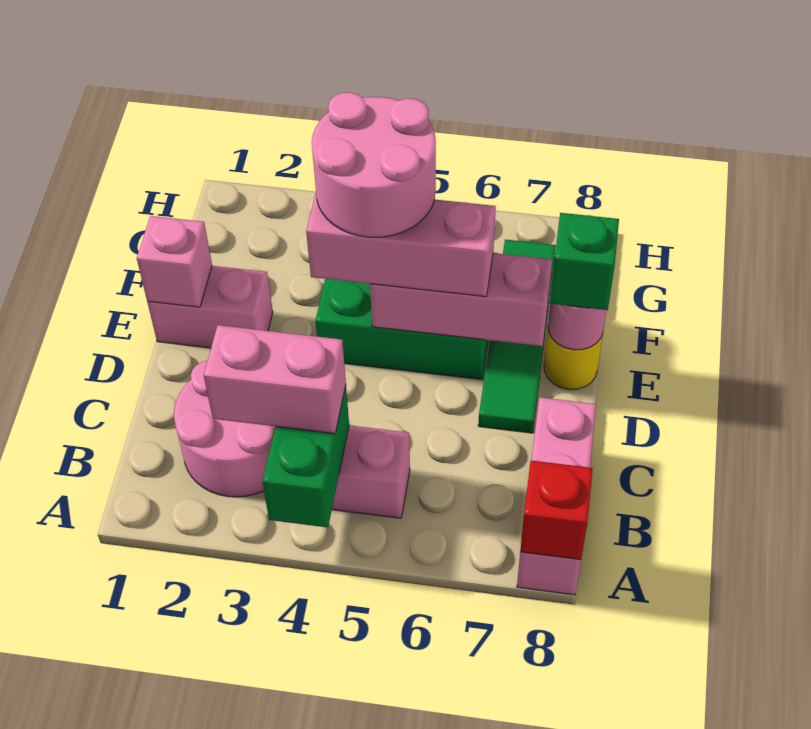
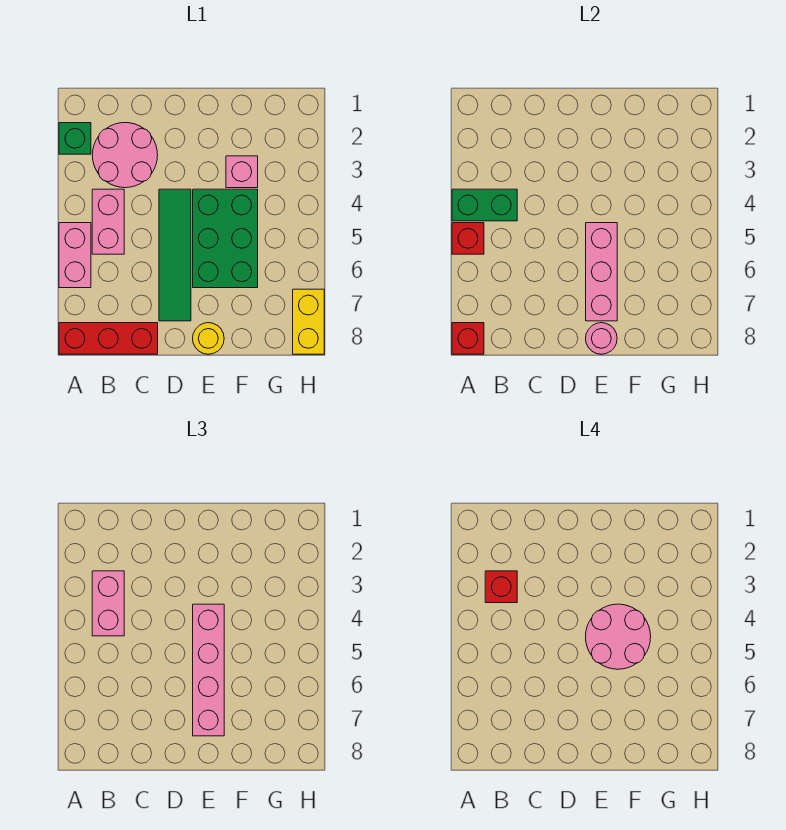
none -> red brick A5 level 2
pink brick A8:C8 level 1 -> red brick A8:C8 level 1
none -> red brick B3 level 4
green tile D7:G7 level 1 -> green tile D4:D7 level 1
pink brick E1:E2 level 1 -> pink brick A5:A6 level 1
pink brick E1 level 2 -> pink brick F3 level 1
pink brick E4:E6 level 3 -> pink brick E4:E7 level 3
green brick E8 level 3 -> green brick A2 level 1
none -> yellow brick H7:H8 level 1

